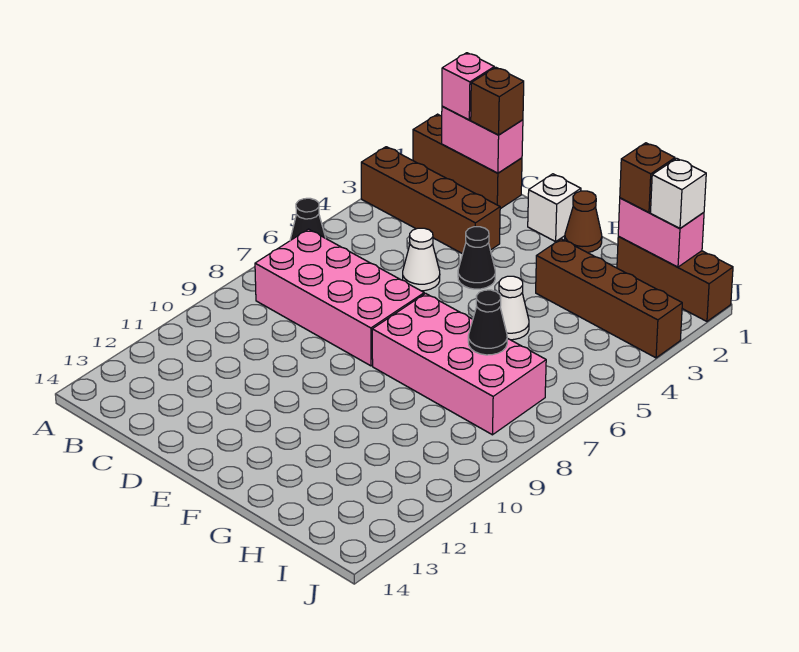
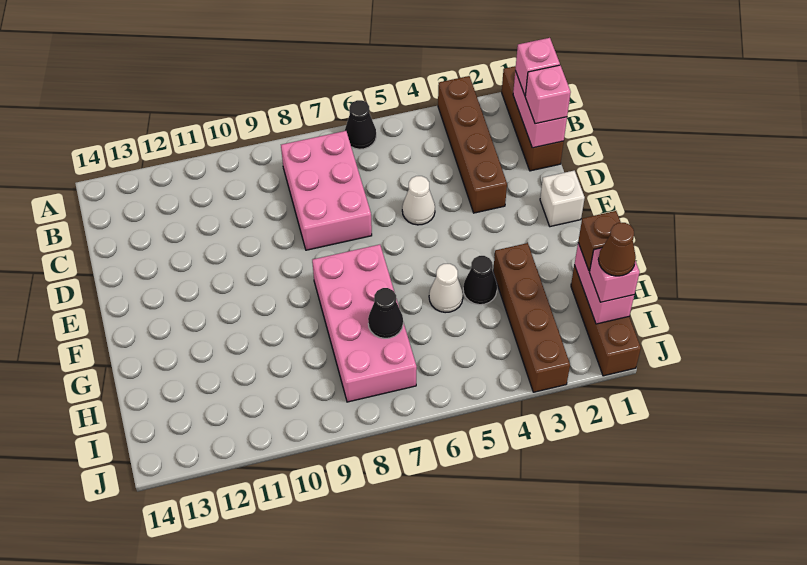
pink brick B7:E8 level 1 -> pink brick B7:D8 level 1
brown brick C1 level 3 -> pink brick C1 level 3
black cone E4 level 1 -> black cone G4 level 1
brown cone F1 level 1 -> brown cone I1 level 4
white brick I1 level 3 -> pink brick I1 level 3

